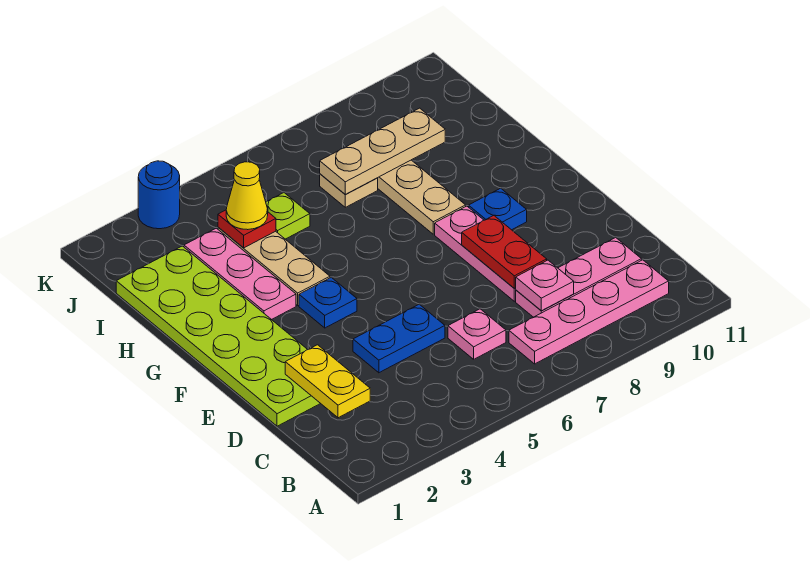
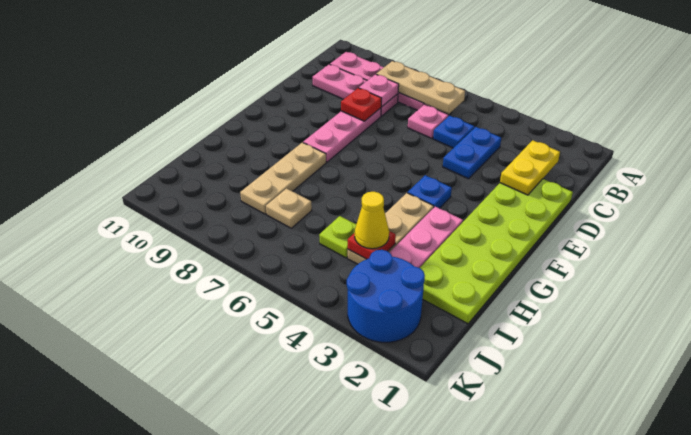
blue plate D4:D5 level 1 -> blue plate C4:D4 level 1
red plate D8:E8 level 2 -> red plate D8 level 2
blue plate F9 level 1 -> blue plate C5 level 1
tan plate I7:I9 level 2 -> tan plate B6:B8 level 2
blue round brick K3 level 1 -> blue round brick J2:K3 level 1

